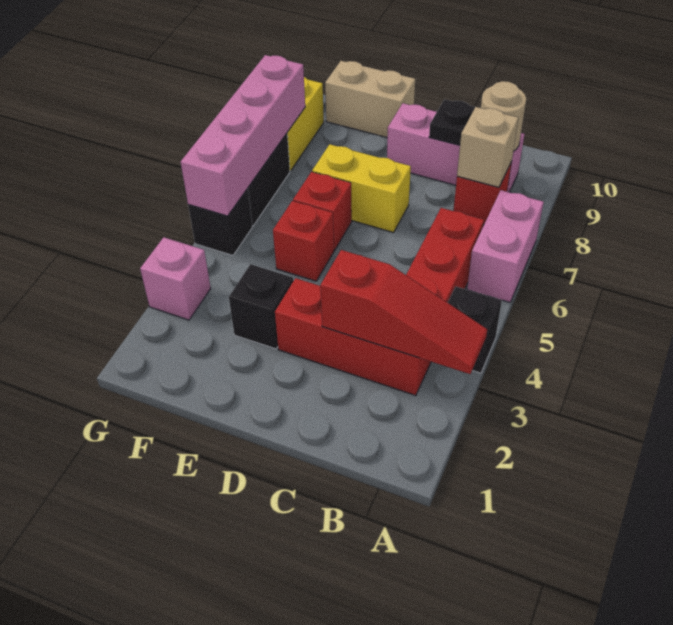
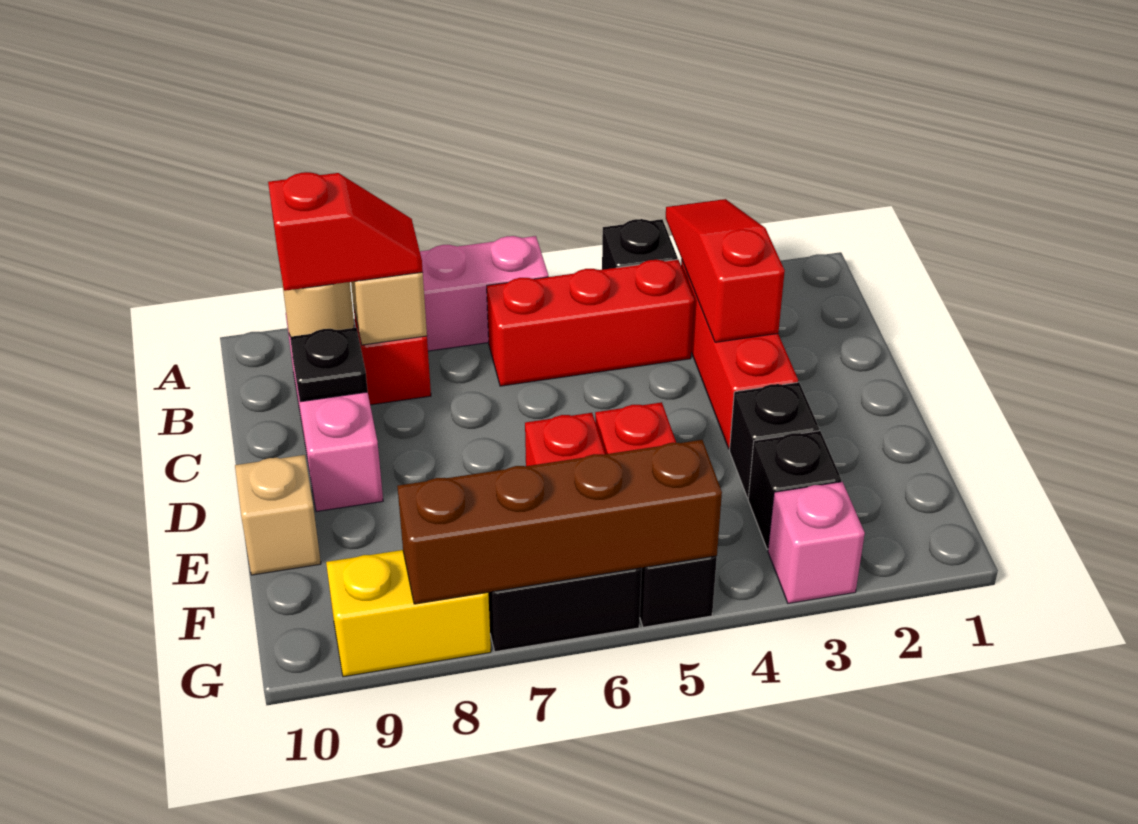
none -> red slope B8:B9 level 3 top 9
yellow brick D7:E7 level 1 -> none
tan brick E10:F10 level 1 -> tan brick E10 level 1
none -> black brick F3 level 1
pink brick G5:G8 level 2 -> brown brick G5:G8 level 2

